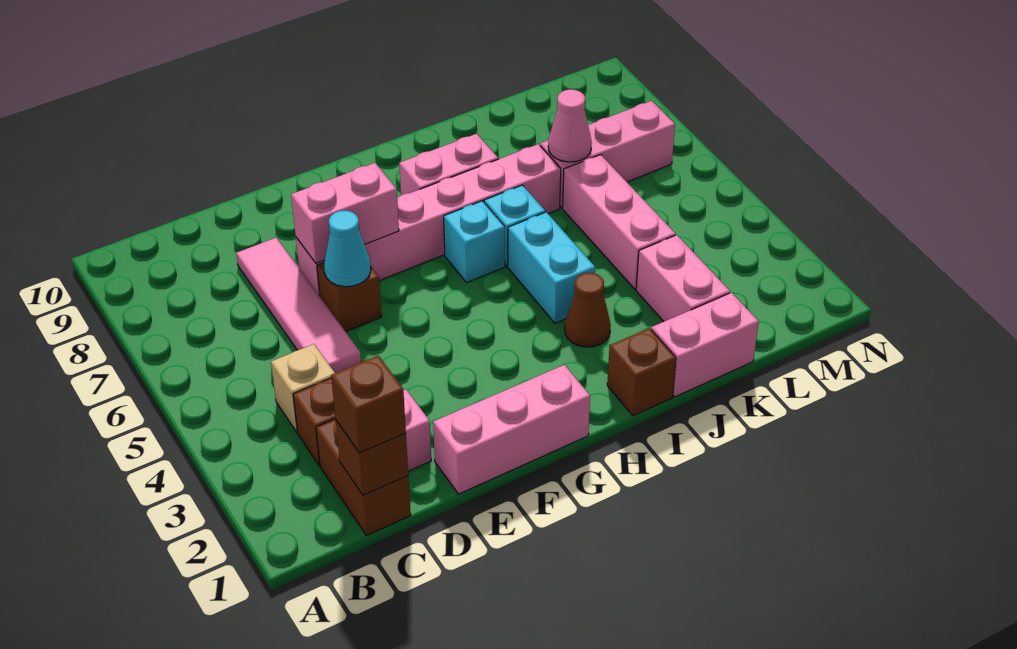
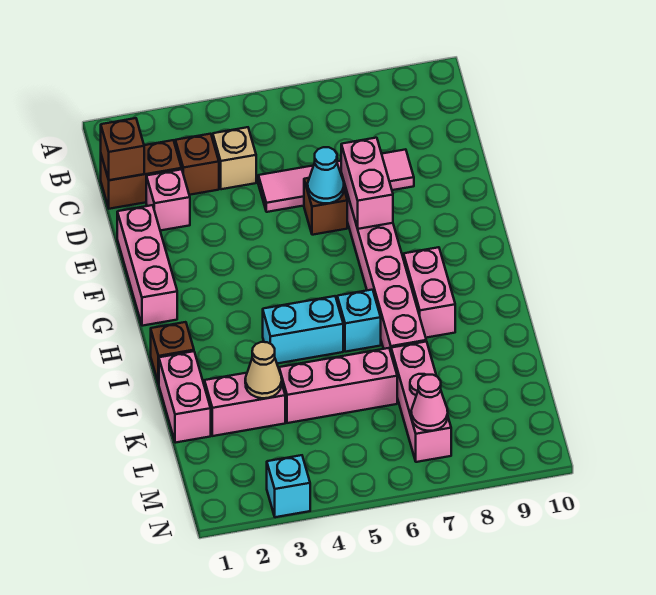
brown brick C1 level 3 -> none
cyan brick H6 level 1 -> cyan brick N3 level 1
brown cone I3 level 1 -> none
none -> tan cone K3 level 2
pink cone K7 level 2 -> pink cone M7 level 2

